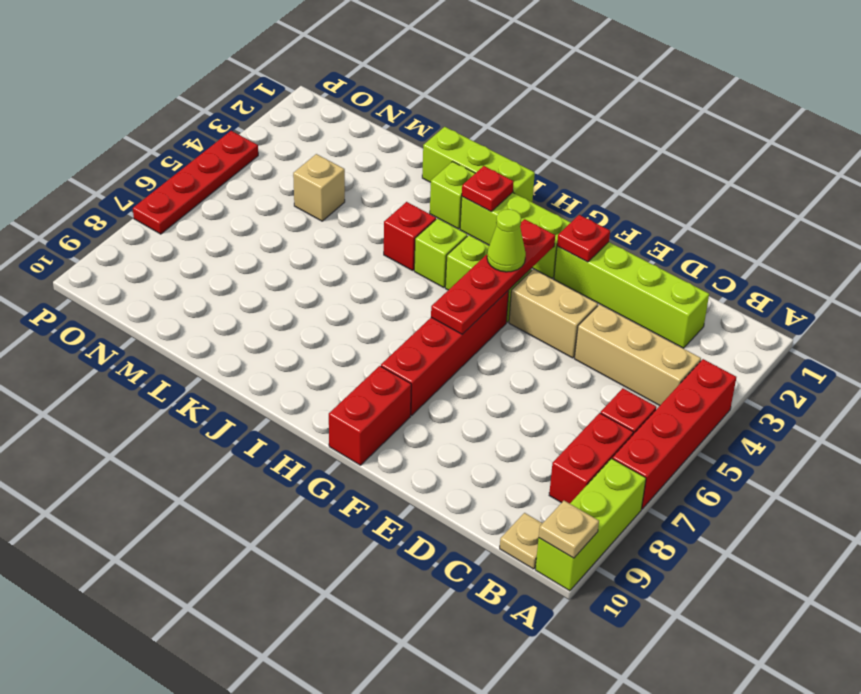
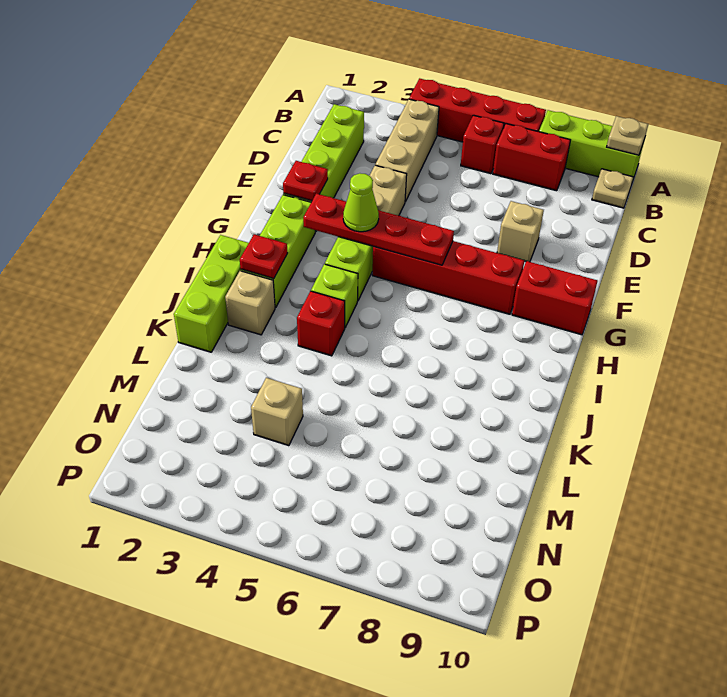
none -> tan brick E8 level 1
lime brick J2 level 1 -> tan brick J2 level 1
red plate P4:P7 level 1 -> none

